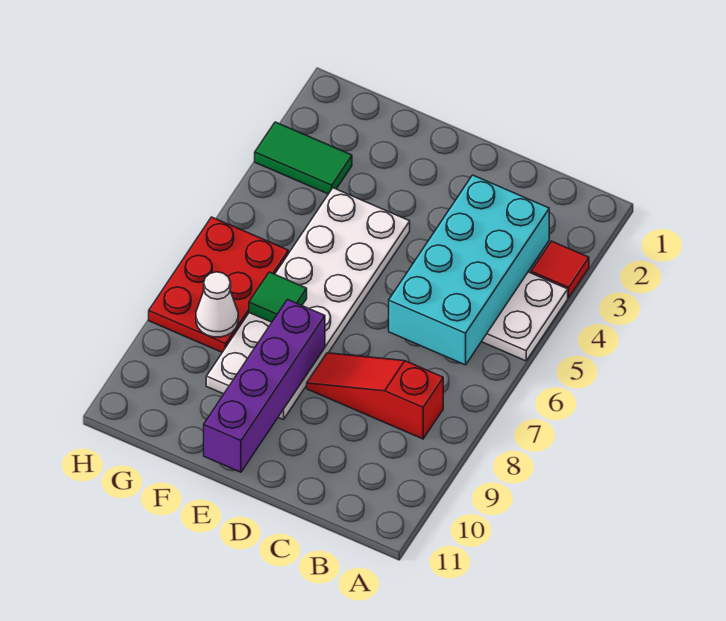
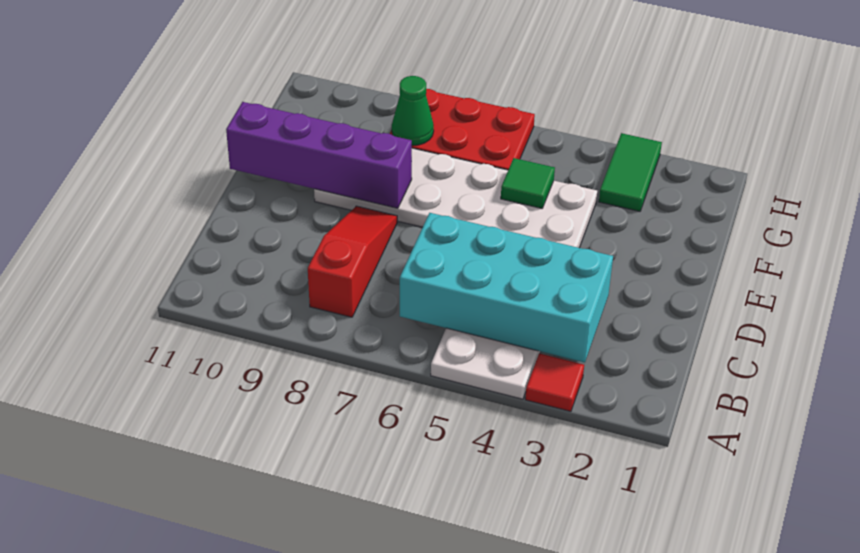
green tile F7 level 2 -> green tile F5 level 2
white cone G8 level 2 -> green cone G8 level 2

